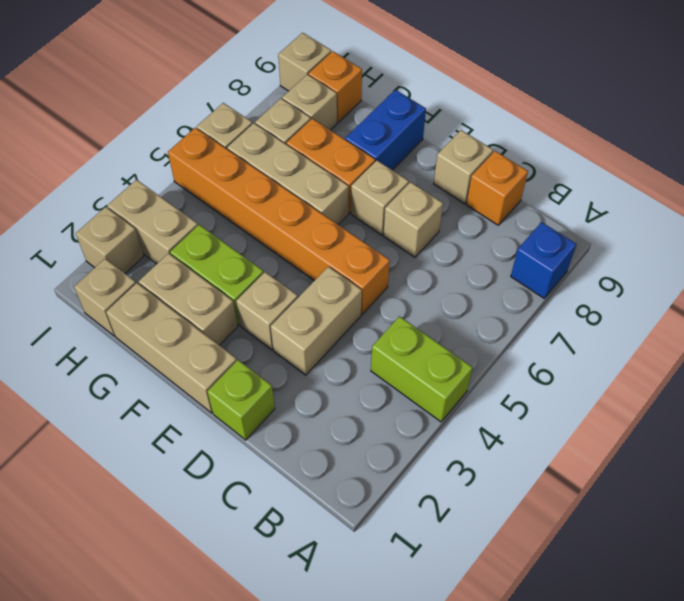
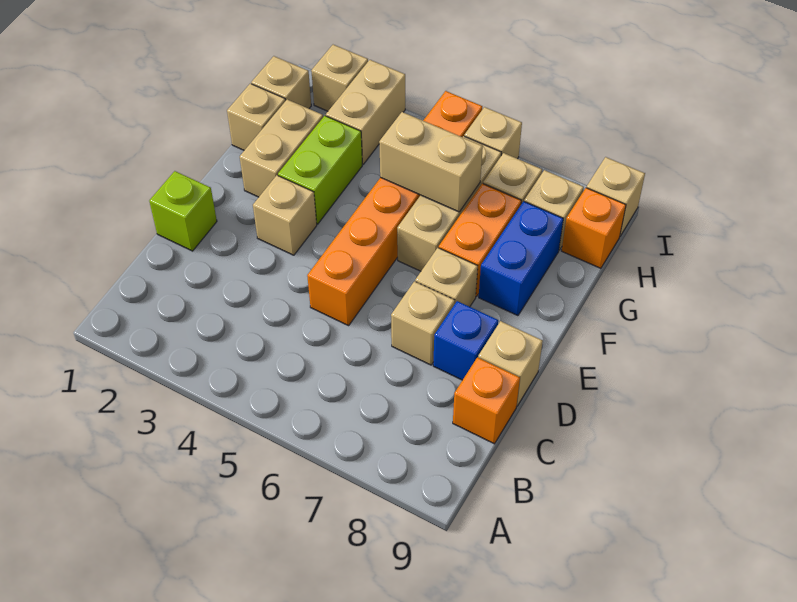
lime brick A4:B4 level 1 -> none
blue brick A8 level 1 -> blue brick D8 level 1
tan brick D3:D4 level 1 -> tan brick G5:G6 level 2
tan brick E1:G1 level 1 -> tan brick G1 level 1
blue brick F8:F9 level 1 -> blue brick F8:G8 level 1

